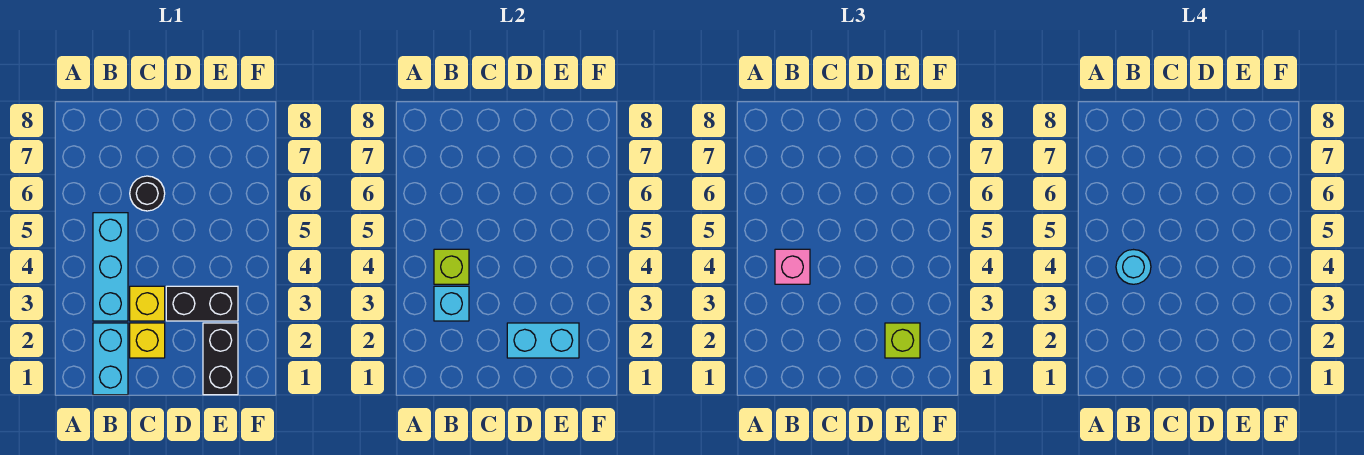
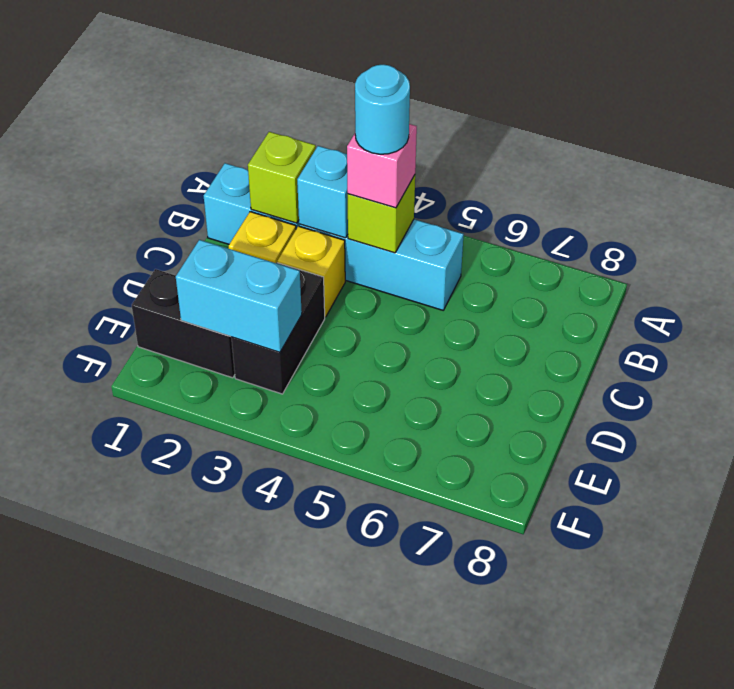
black round brick C6 level 1 -> none
cyan brick D2:E2 level 2 -> cyan brick E2:E3 level 2
lime brick E2 level 3 -> lime brick B2 level 2

